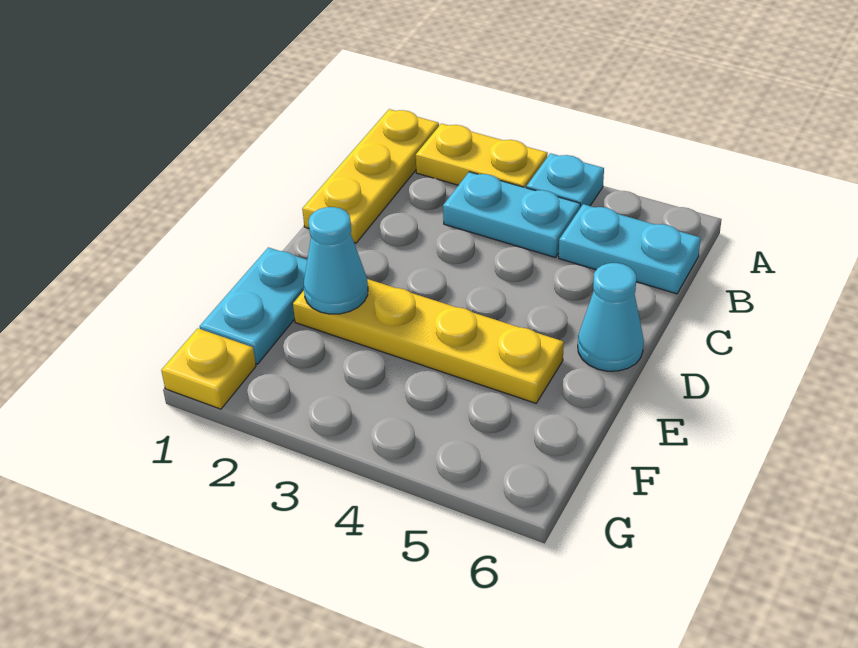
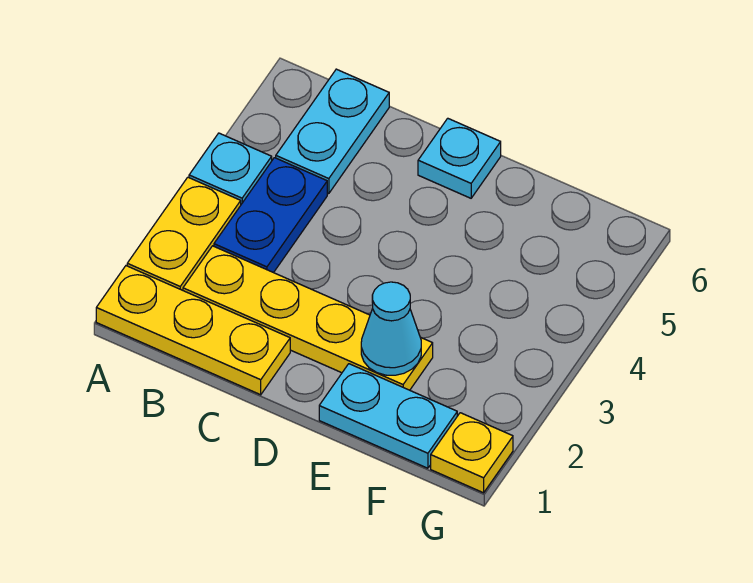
cyan plate B3:B4 level 1 -> blue plate B3:B4 level 1
cyan cone D6 level 1 -> cyan plate D6 level 1
yellow plate E2:E5 level 1 -> yellow plate B2:E2 level 1

